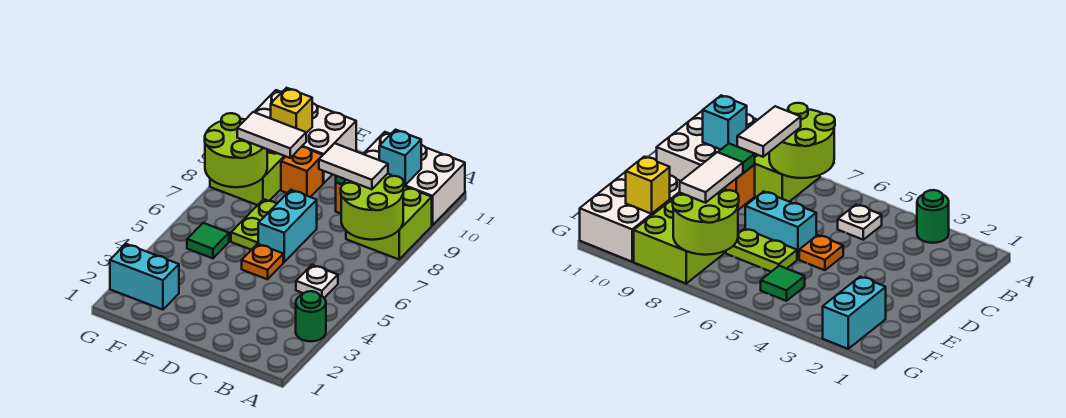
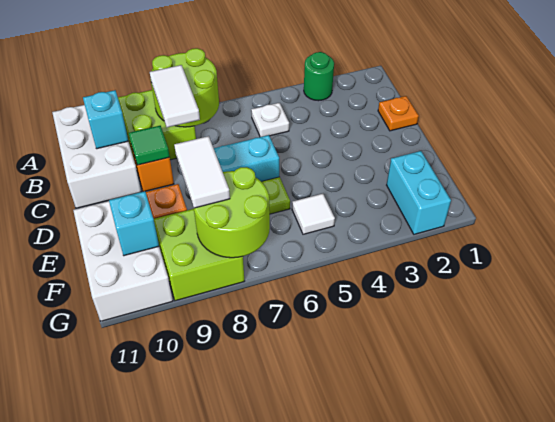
orange plate D5 level 1 -> orange plate C1 level 1
green tile F5 level 1 -> white tile F5 level 1
yellow brick F10 level 2 -> cyan brick F10 level 2

